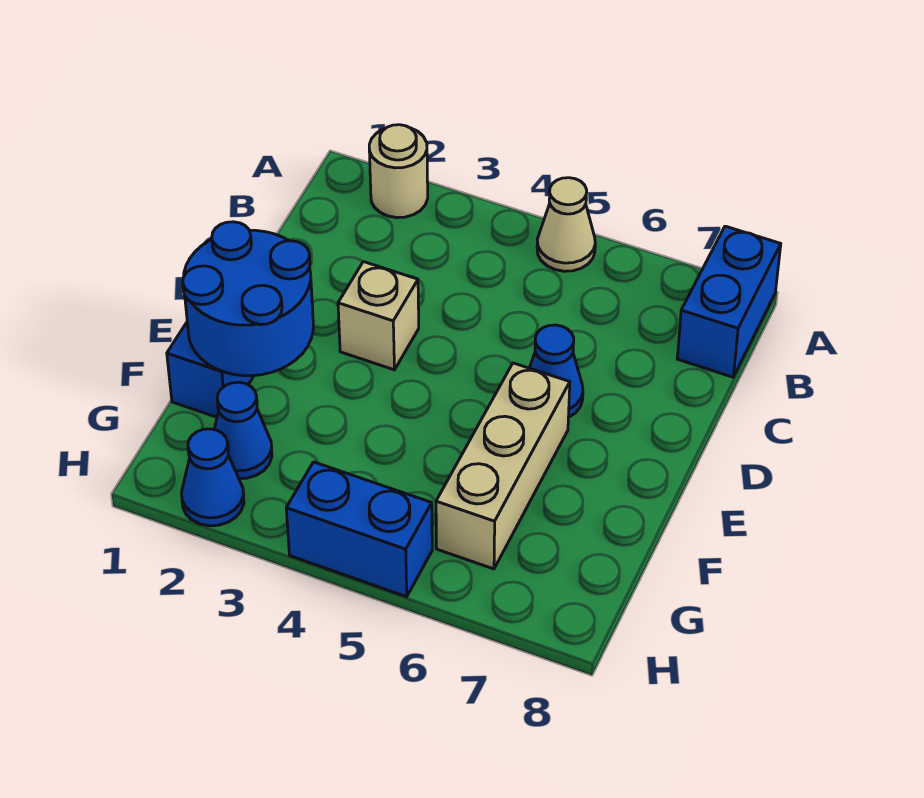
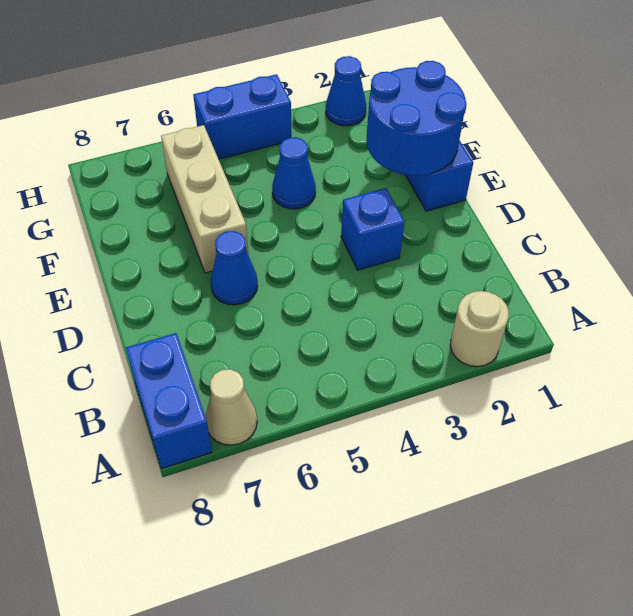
tan cone A5 level 1 -> tan cone A7 level 1
tan brick D3 level 1 -> blue brick D3 level 1
blue cone G2 level 1 -> blue cone F4 level 1

